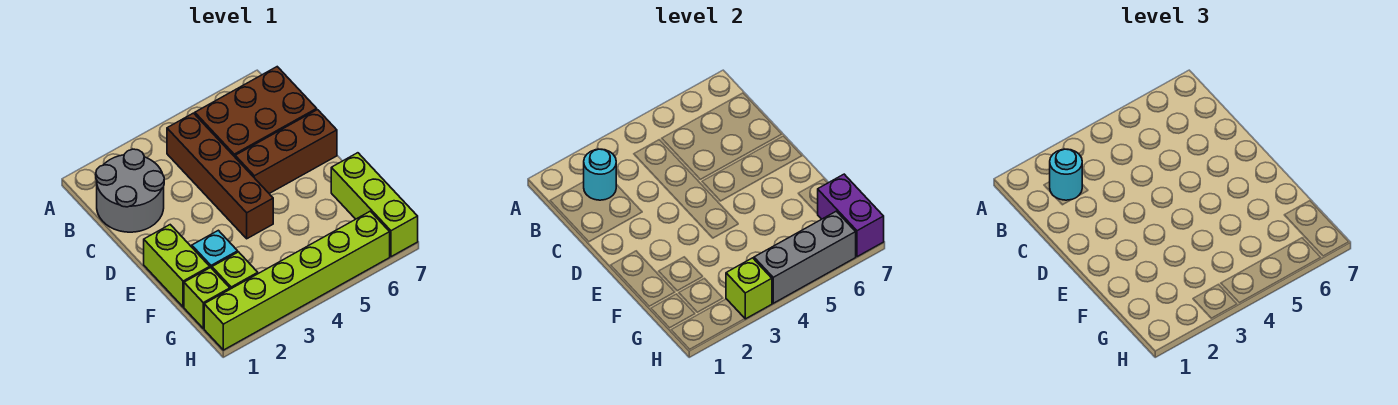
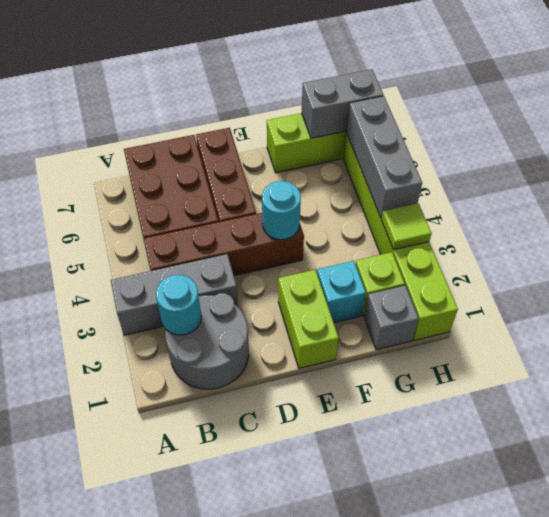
none -> grey brick A3:C3 level 1
cyan round brick B2 level 3 -> cyan round brick E4 level 2
lime brick E1:F1 level 1 -> lime brick E1:E2 level 1
lime brick G1 level 1 -> grey brick G1 level 1
purple brick G7:H7 level 2 -> grey brick G7:H7 level 2
lime brick H3 level 2 -> lime tile H3 level 2

